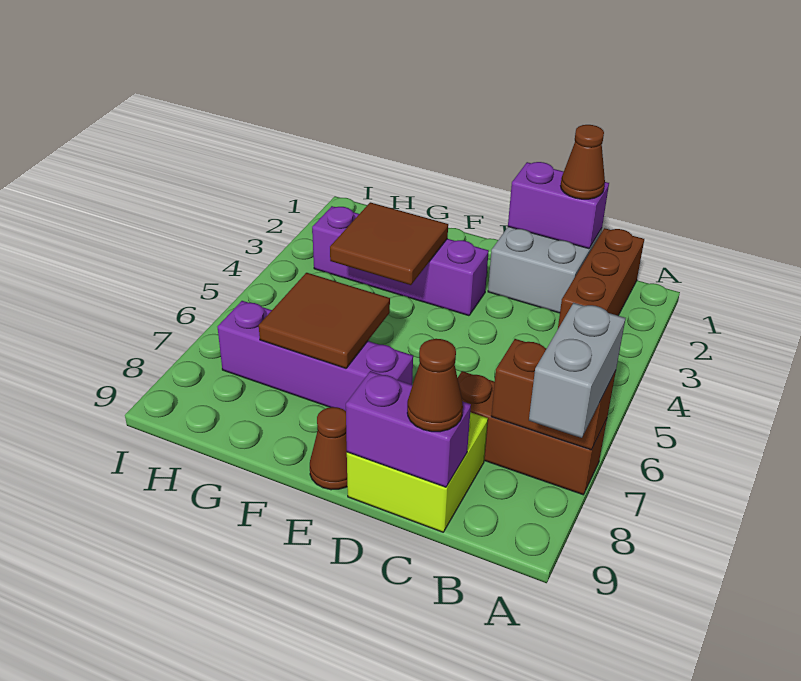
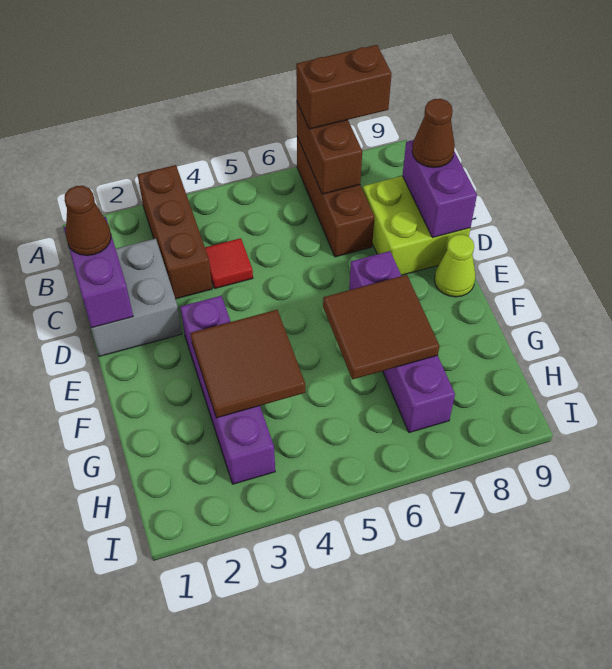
grey brick A7:A8 level 3 -> brown brick A7:A8 level 3
brown brick B1:B3 level 1 -> brown brick A3:C3 level 1
none -> red tile C4 level 1
brown cone E9 level 1 -> lime cone E9 level 1

